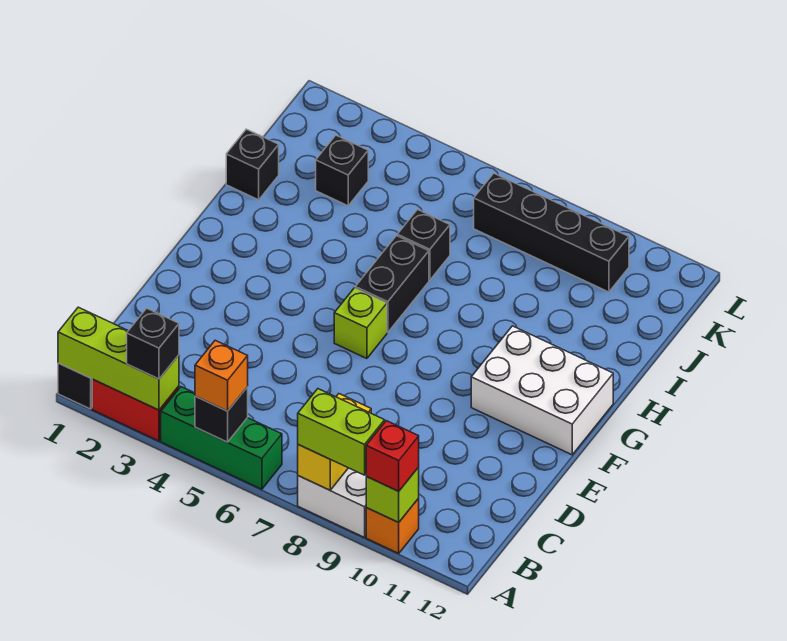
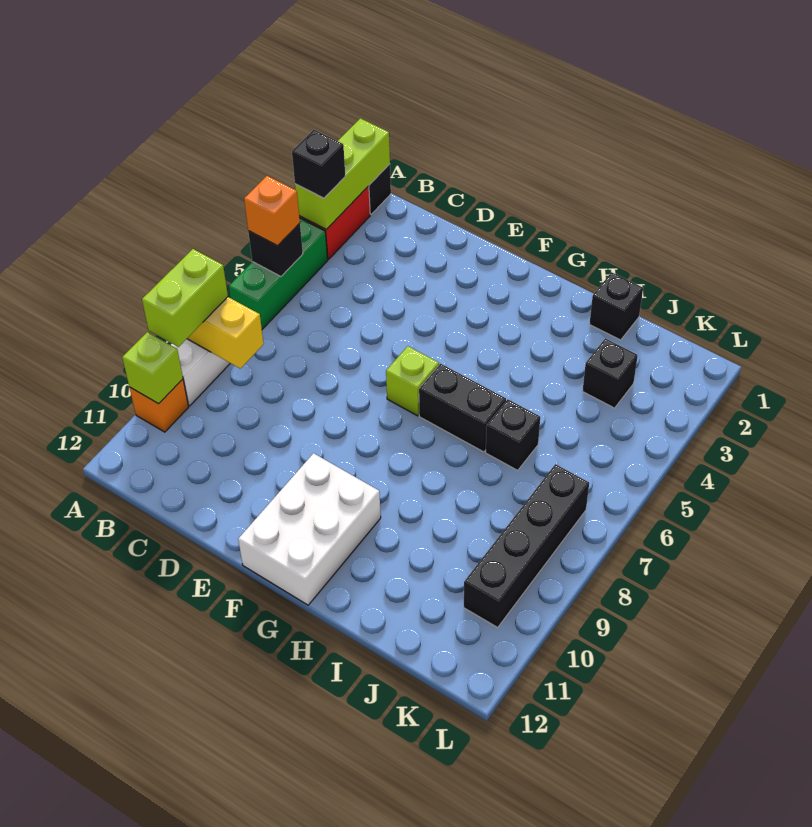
red brick A10 level 3 -> none

